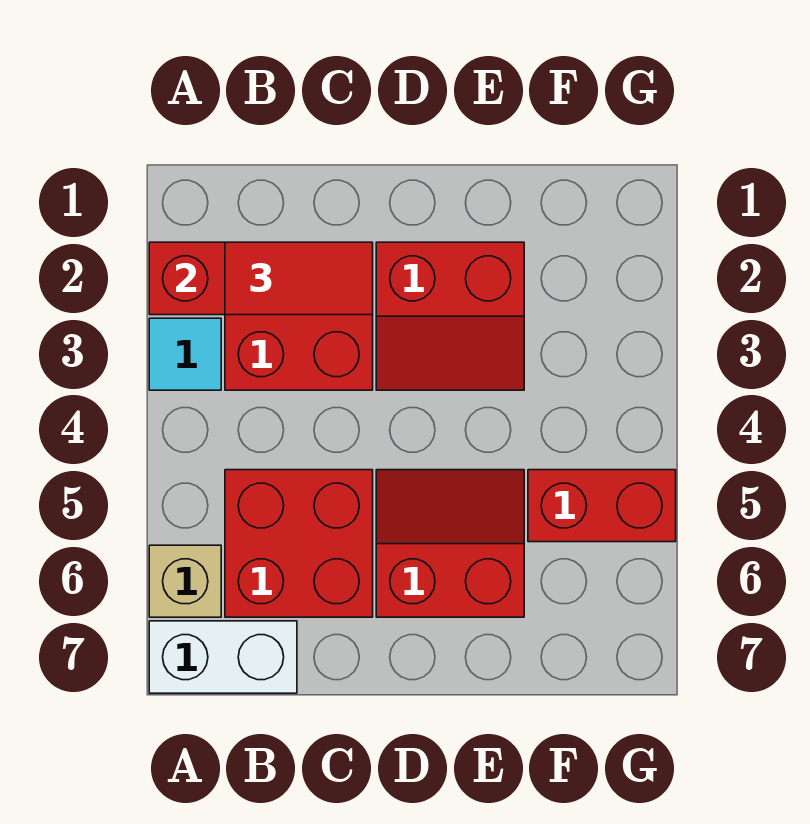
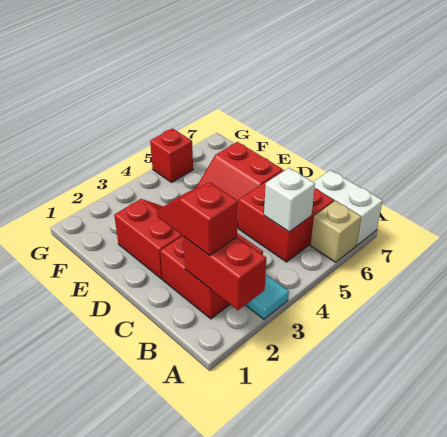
red tile B2:C2 level 3 -> red slope B2:C2 level 3 top B
none -> white brick B5 level 2
red brick F5:G5 level 1 -> red brick G5 level 1

